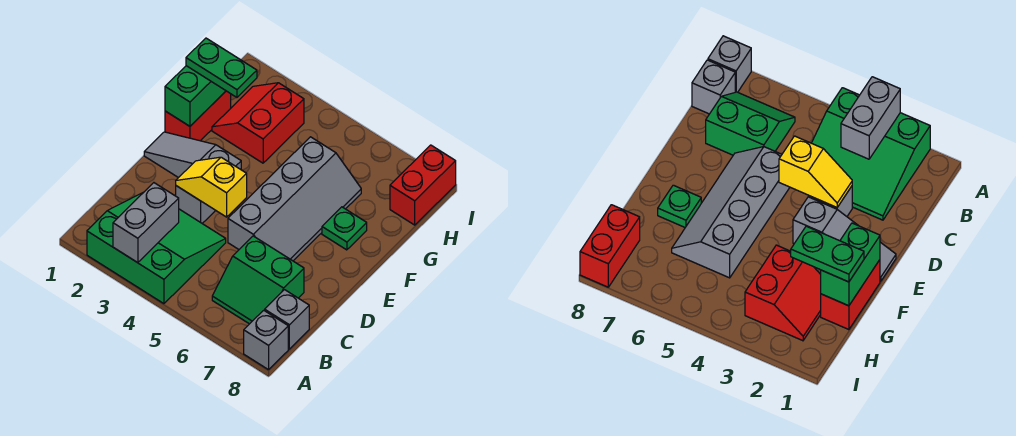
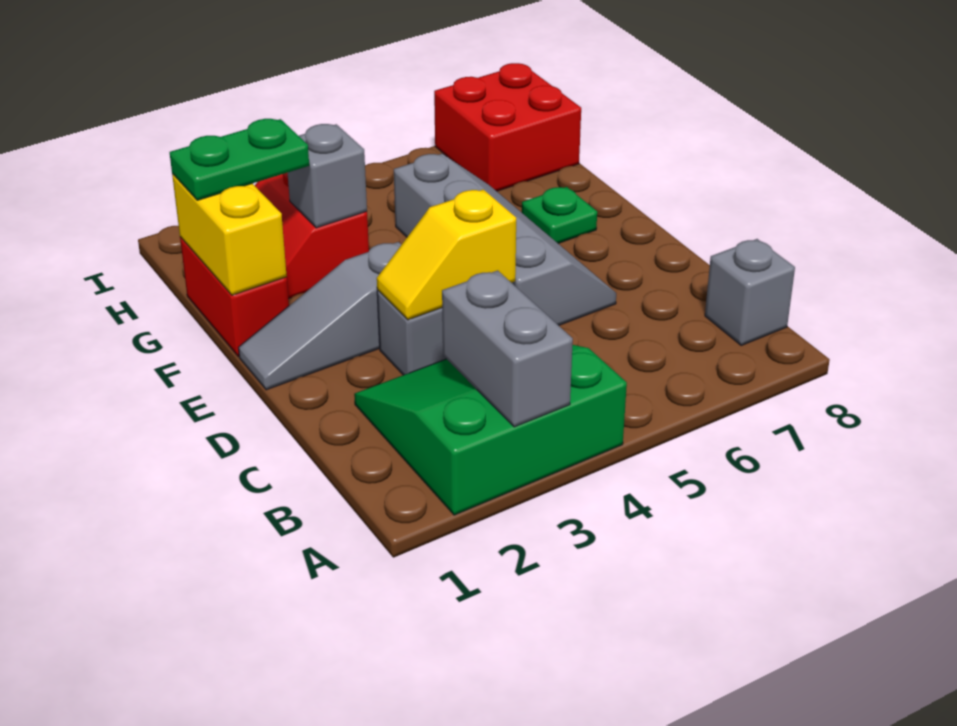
grey brick A8 level 1 -> grey brick G3 level 2
green slope B6:C7 level 1 top C -> none
green brick F1:G1 level 2 -> yellow brick F1:G1 level 2
red brick H8:I8 level 1 -> red brick H7:I8 level 1

